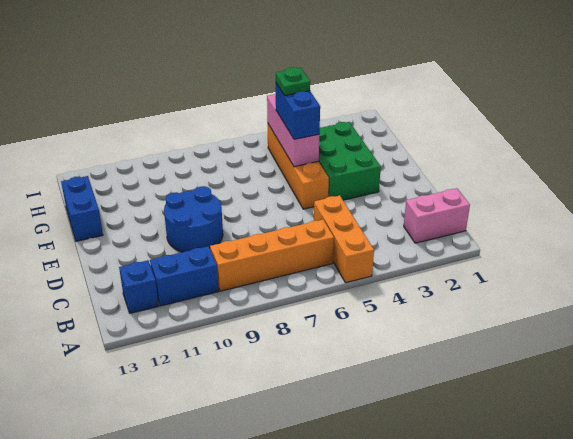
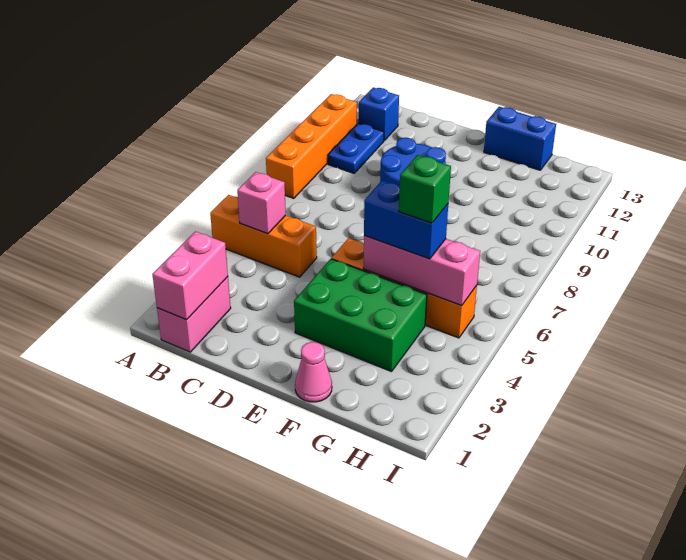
none -> pink brick B1:B2 level 2
none -> pink brick B5 level 2
orange brick B6:B9 level 1 -> orange brick A8:A11 level 1
blue brick B10:B11 level 1 -> blue plate B10:B11 level 1
none -> pink cone F1 level 1
green plate G5 level 4 -> green brick G5 level 4

